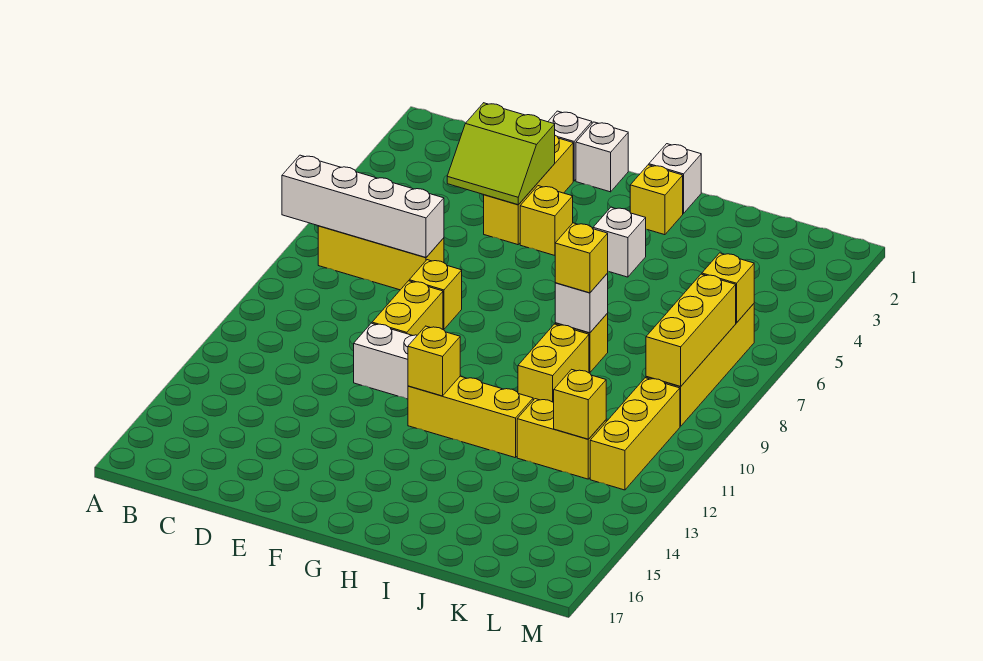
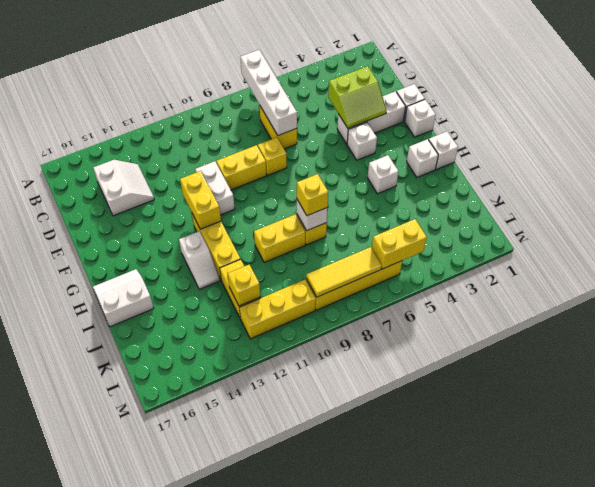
yellow brick B7:D7 level 1 -> yellow brick C7:D7 level 1
none -> white slope C14:D15 level 1 top 15
lime slope D3:E4 level 2 top 3 -> lime slope D3:E4 level 2 top D
yellow brick E2:E4 level 1 -> white brick E2:E4 level 1
yellow brick F4 level 1 -> white brick F4 level 1
yellow brick G12 level 2 -> yellow brick F12:G12 level 2
yellow brick H2 level 1 -> white brick H2 level 1
none -> white slope H13:I13 level 1 top H
none -> white slope H16:I17 level 1 top I
yellow brick L6 level 2 -> yellow brick L5:L6 level 2
yellow brick L7:L9 level 2 -> yellow tile L7:L9 level 2

